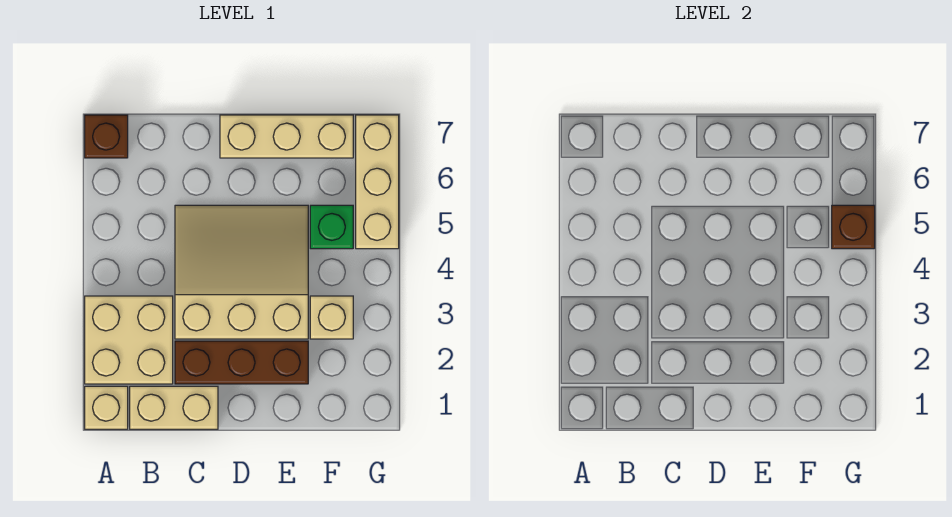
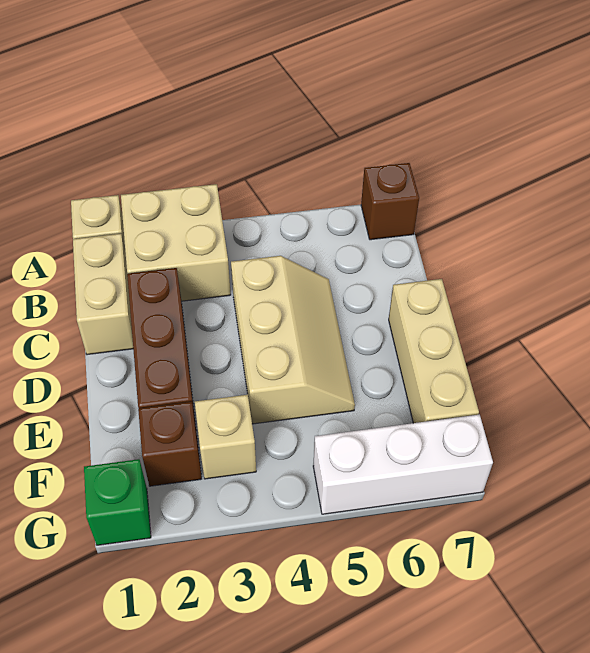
tan slope C3:E5 level 1 top 3 -> tan slope C4:E5 level 1 top 4
green brick F5 level 1 -> green brick G1 level 1
tan brick G5:G7 level 1 -> white brick G5:G7 level 1
brown brick G5 level 2 -> brown brick F2 level 1

